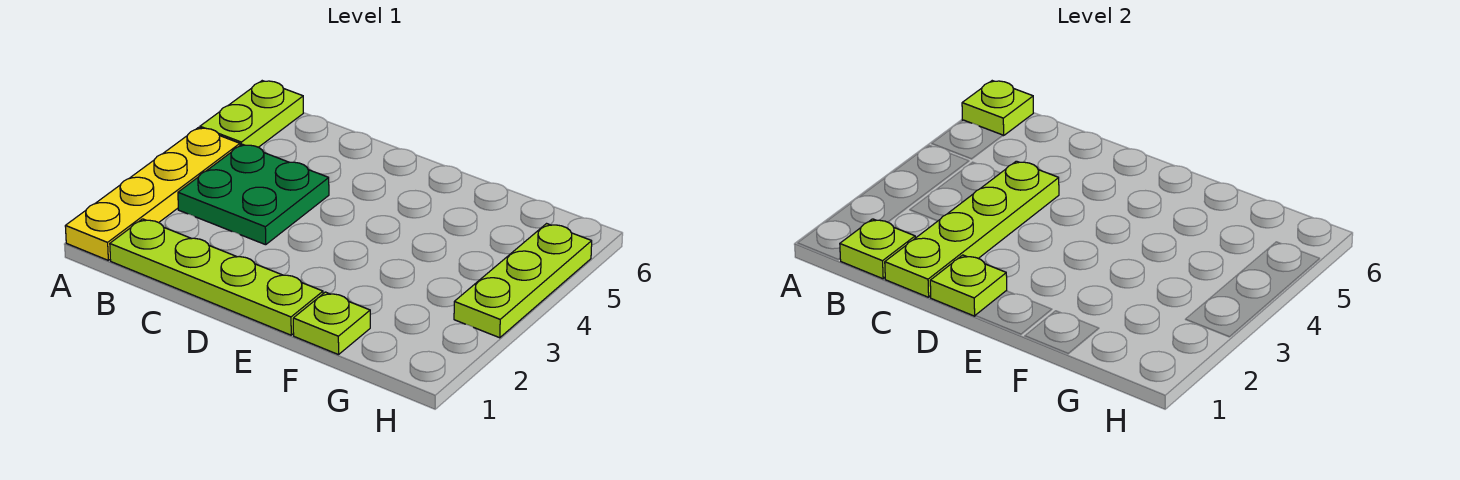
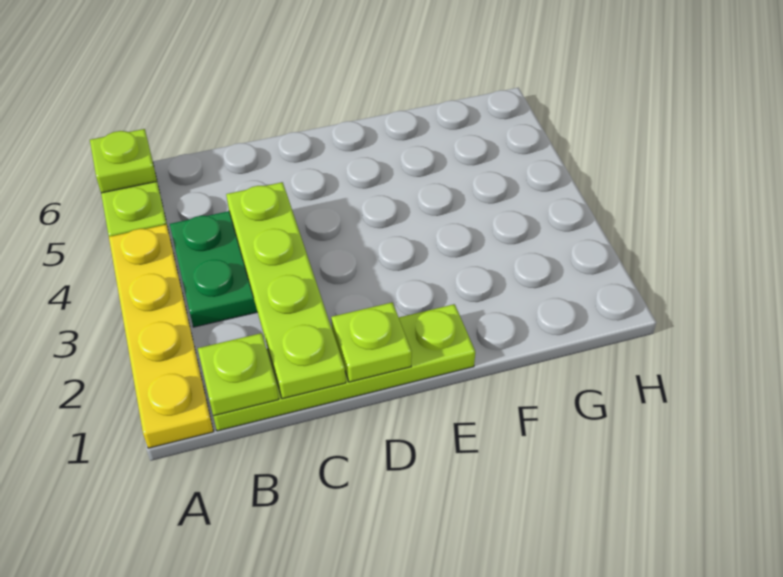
lime plate F1 level 1 -> none
lime plate H3:H5 level 1 -> none

